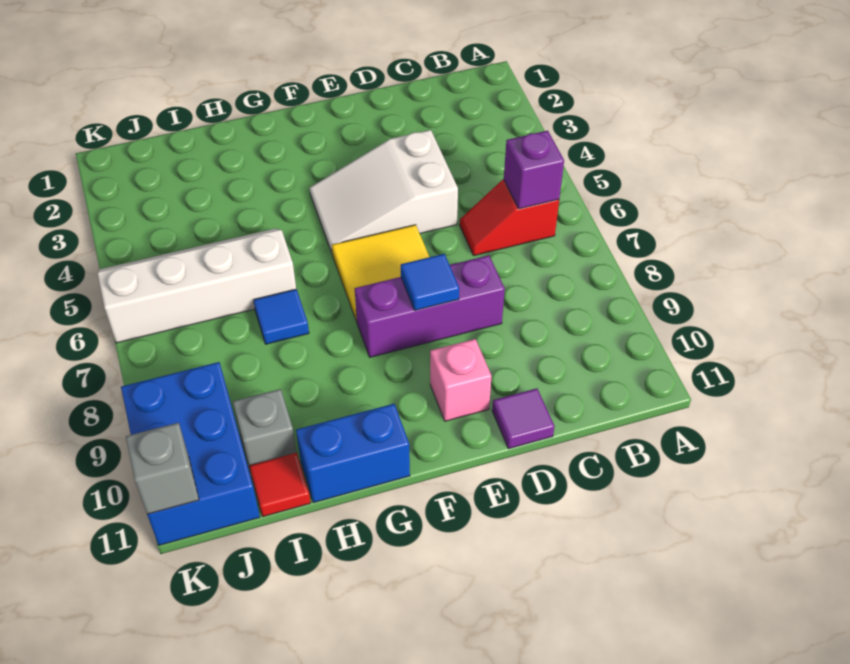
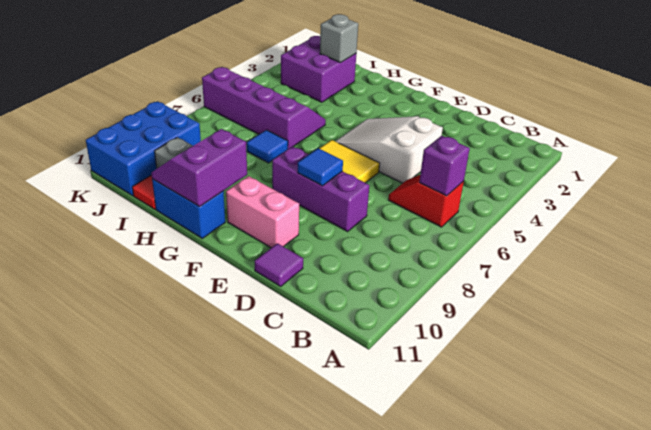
pink brick E10 level 1 -> pink brick E10:F10 level 1
none -> purple slope G10:H11 level 2 top G
white slope H5:K6 level 1 top 6 -> purple slope H5:K6 level 1 top 6
none -> purple brick I2:J3 level 1
grey brick K11 level 2 -> grey brick I2 level 2

